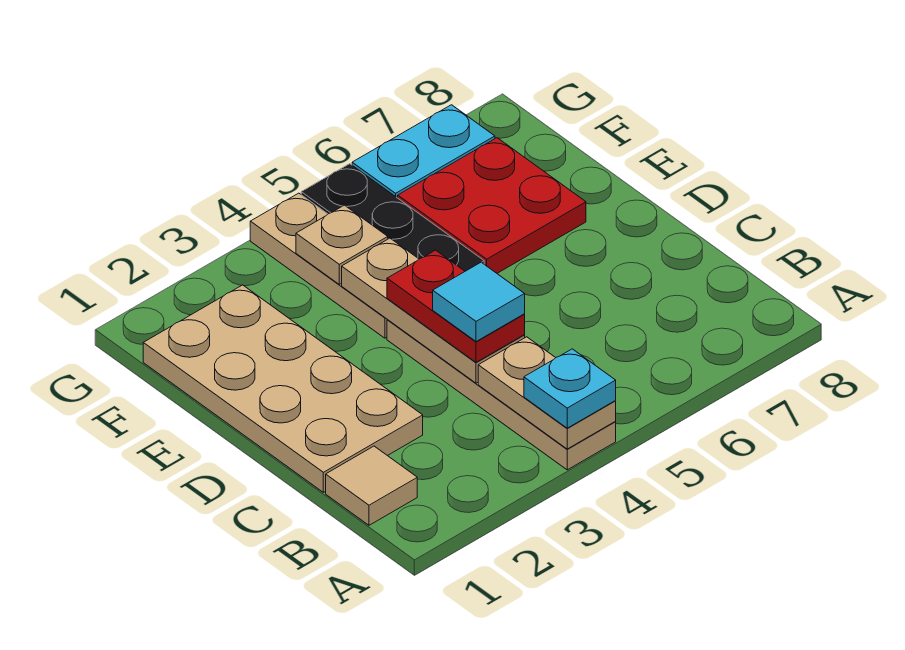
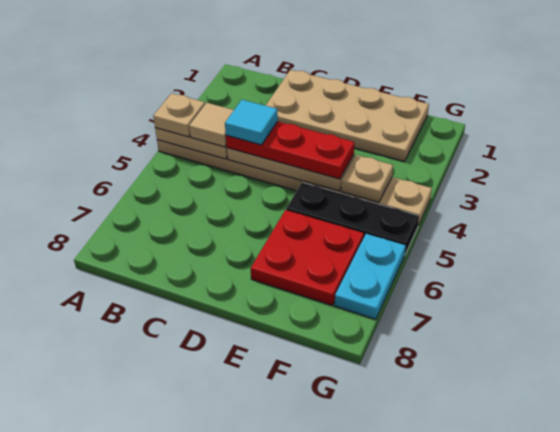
cyan plate A4 level 3 -> tan plate A4 level 3
tan tile B1 level 1 -> tan tile B4 level 3
red plate C4:D4 level 3 -> red plate C4:E4 level 3

